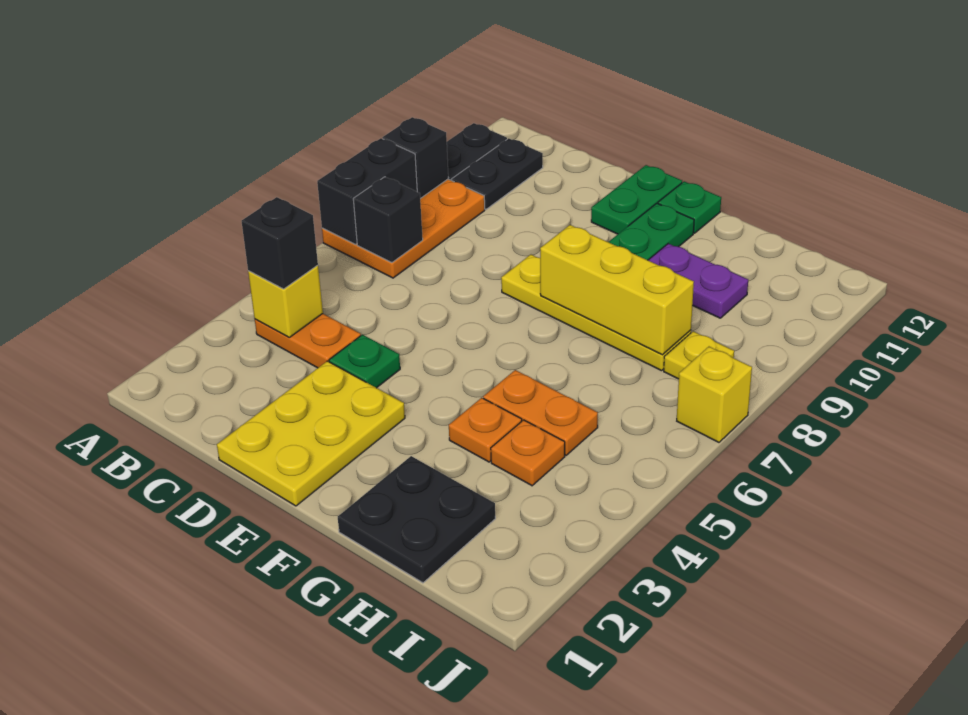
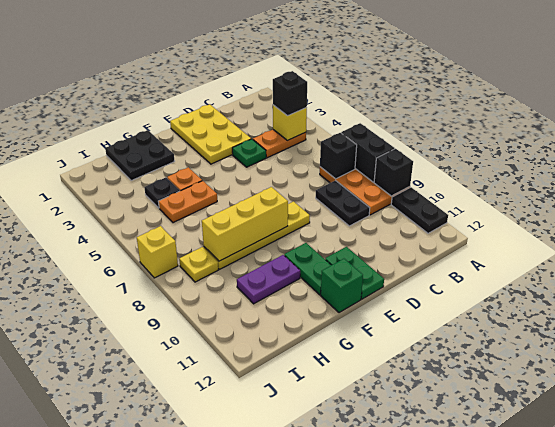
black plate B10:B11 level 1 -> black plate C8:C9 level 1
green plate F12 level 1 -> green brick F12 level 1
orange plate H4 level 1 -> black plate H4 level 1

